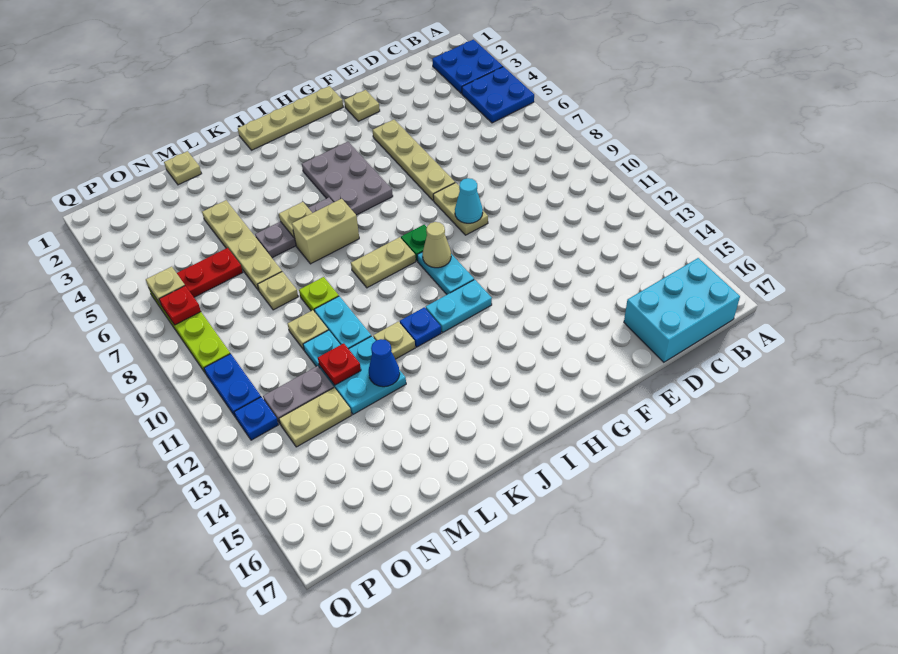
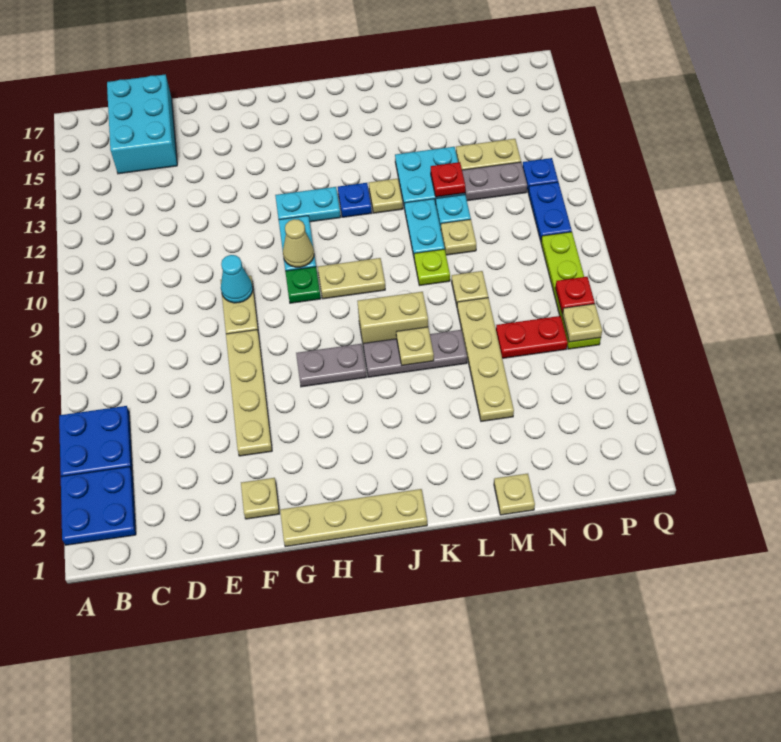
cyan brick B16:D17 level 1 -> cyan brick C15:D17 level 1
grey plate H4:I6 level 1 -> grey plate H6:I6 level 1
blue cone L13 level 2 -> none

